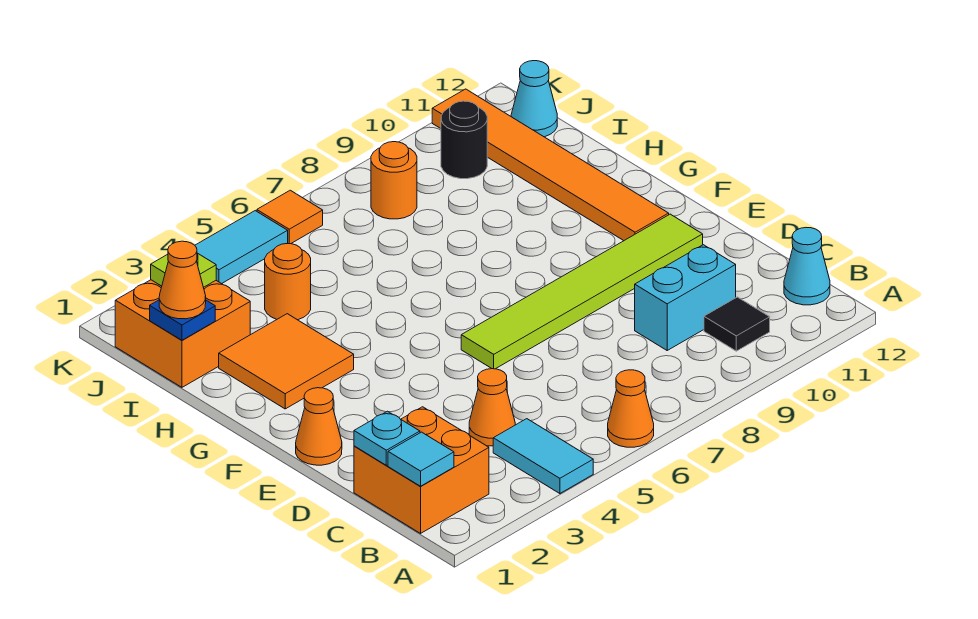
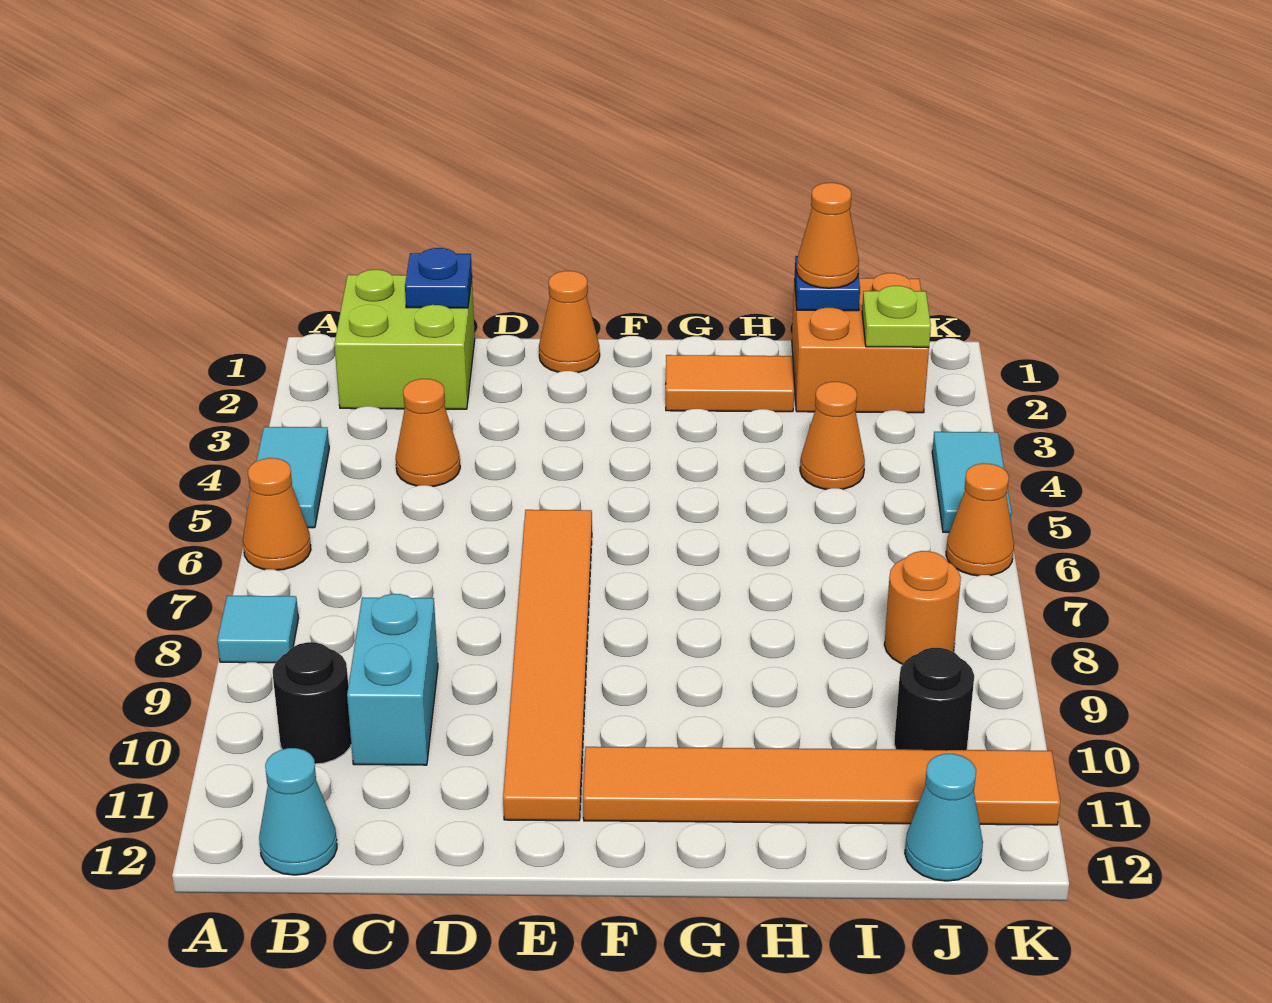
cyan tile A4:B4 level 1 -> cyan tile A4:A5 level 1
orange brick B1:C2 level 1 -> lime brick B1:C2 level 1
cyan tile B1 level 2 -> cyan tile A8 level 1
black tile B10 level 1 -> black round brick B10 level 1
cyan plate C1 level 2 -> blue plate C1 level 2
lime tile E6:E11 level 1 -> orange tile E6:E11 level 1
orange tile G2:H3 level 1 -> orange tile G2:H2 level 1
orange round brick I4 level 1 -> orange cone I4 level 1
orange tile K6 level 1 -> orange cone K6 level 1

